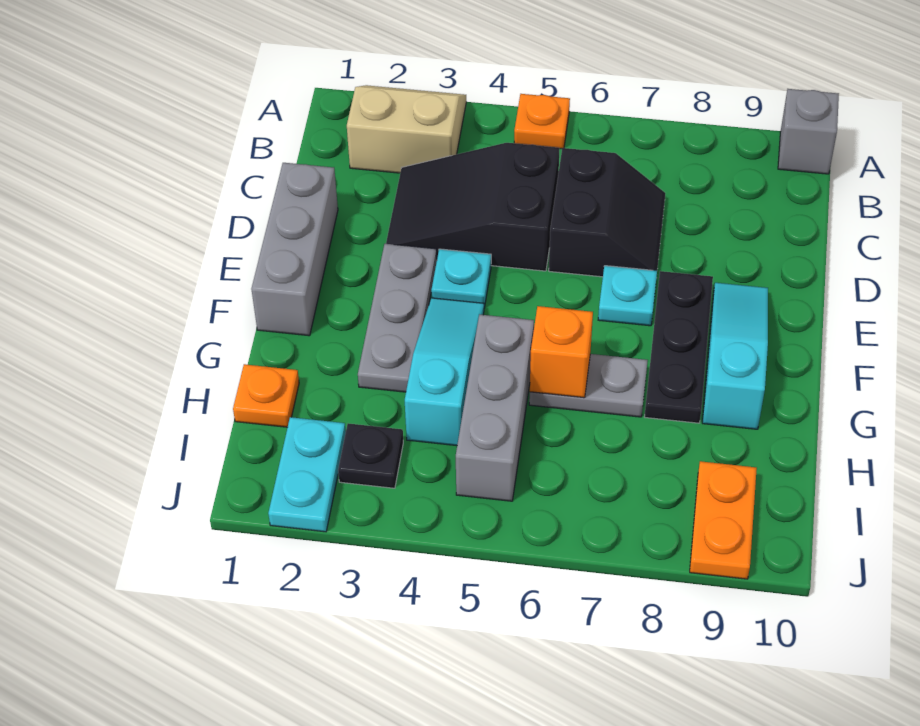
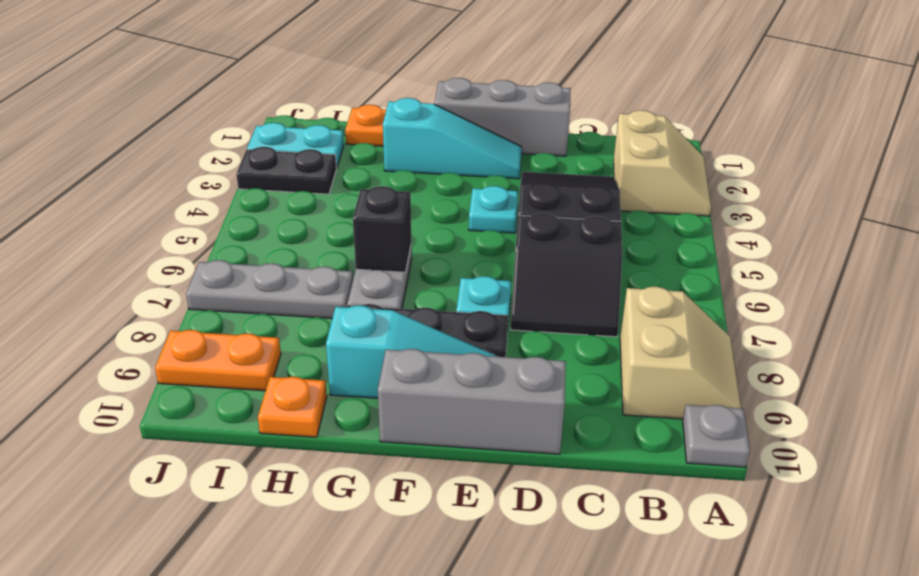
orange plate A5 level 1 -> orange plate H10 level 1
none -> tan slope A8:B9 level 1 top B
grey brick A10 level 1 -> grey plate A10 level 1
grey plate E3:G3 level 1 -> grey plate H7:J7 level 1
cyan slope F4:H4 level 1 top H -> cyan slope E2:G2 level 1 top G
grey brick G5:I5 level 1 -> grey brick D10:F10 level 1
orange brick G6 level 2 -> black brick G6 level 2
black plate I3 level 1 -> black plate I3:J3 level 1

